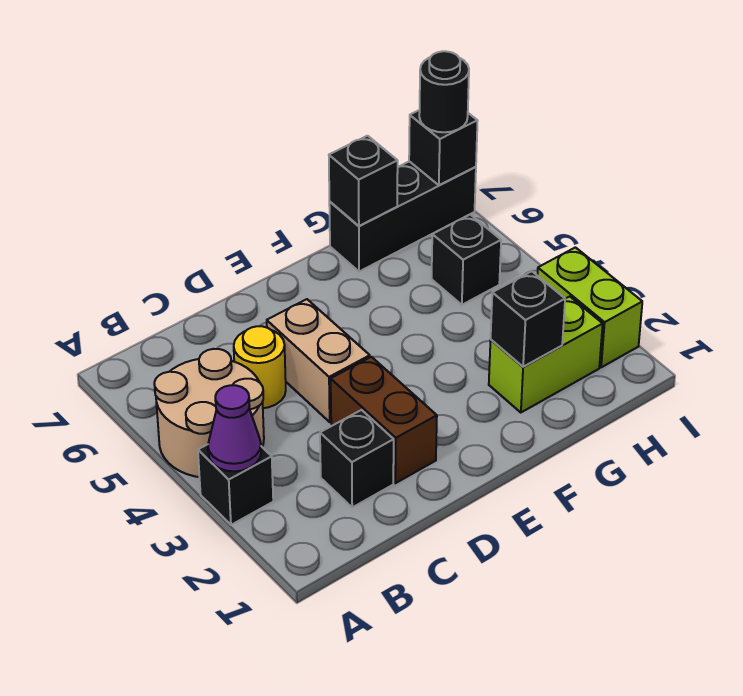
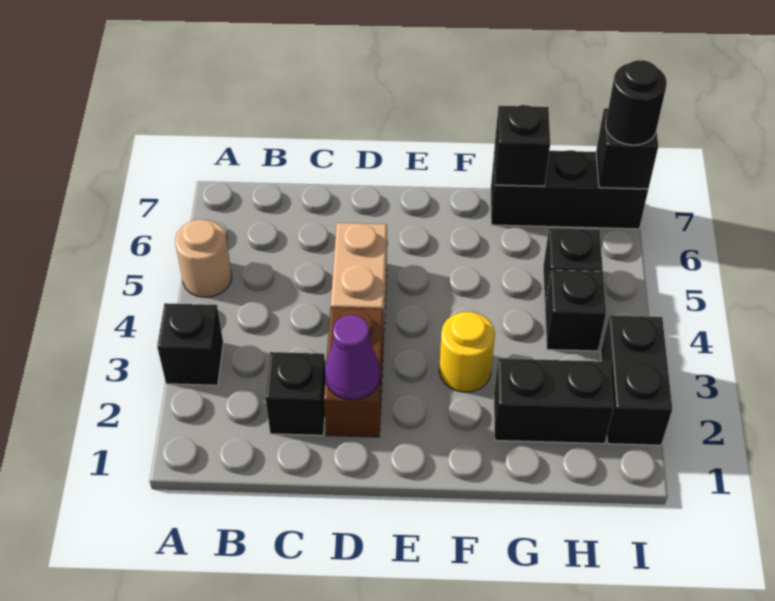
purple cone A3 level 2 -> purple cone D2 level 2
tan round brick A4:B5 level 1 -> tan round brick A5 level 1
yellow round brick C5 level 1 -> yellow round brick F3 level 1
lime brick G2:H2 level 1 -> black brick G2:H2 level 1
black brick G2 level 2 -> black brick H4 level 1
lime brick I2:I3 level 1 -> black brick I2:I3 level 1

